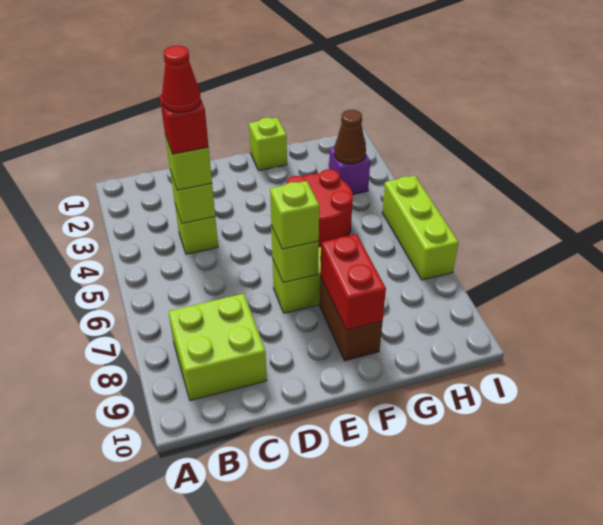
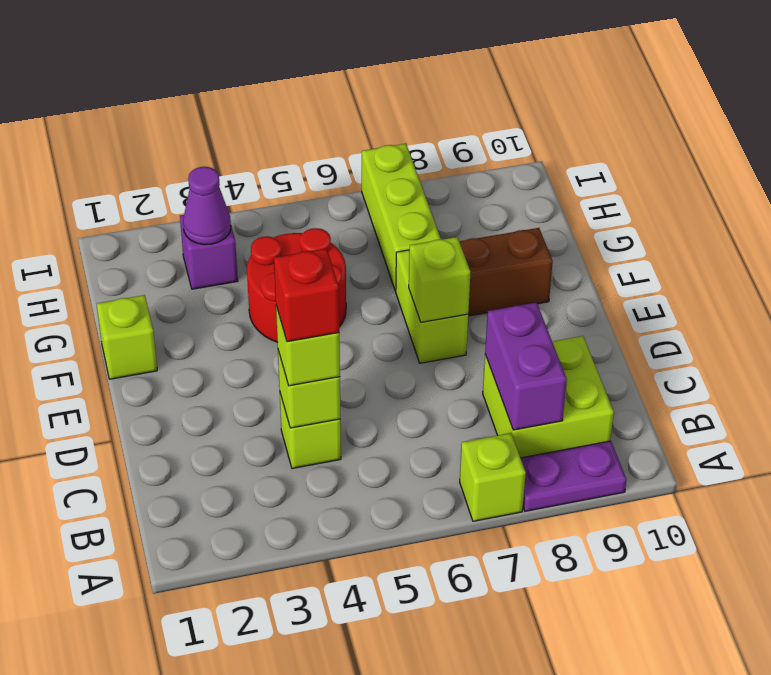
none -> purple plate A8:A9 level 1
none -> purple brick B8:C8 level 2
red cone C4 level 5 -> none
lime brick E7 level 3 -> lime brick A7 level 1
red brick F8:F9 level 2 -> none
brown cone H3 level 2 -> purple cone H3 level 2
lime brick I5:I7 level 1 -> lime brick G7:I7 level 1

